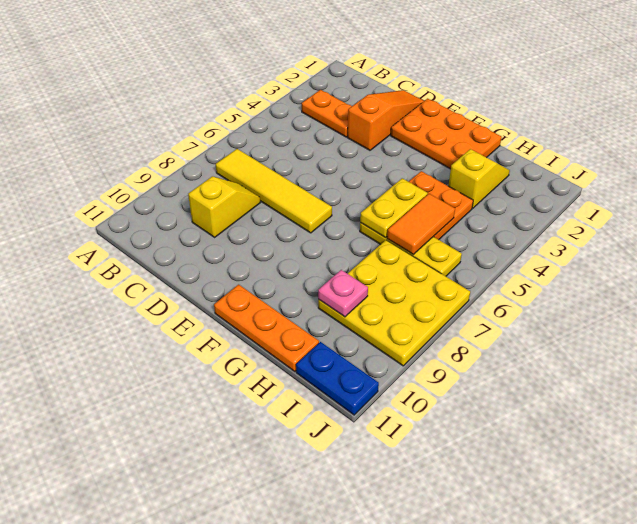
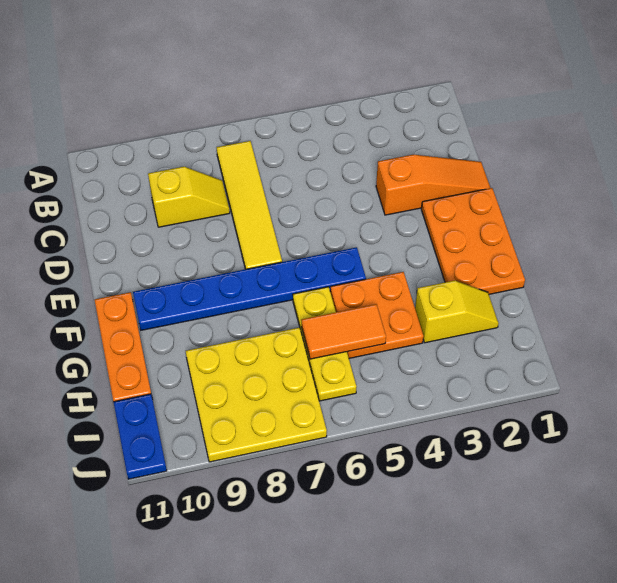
orange plate B3:C3 level 1 -> none
none -> blue plate F5:F10 level 1
yellow plate G5:G6 level 2 -> none
pink plate H9 level 2 -> none

